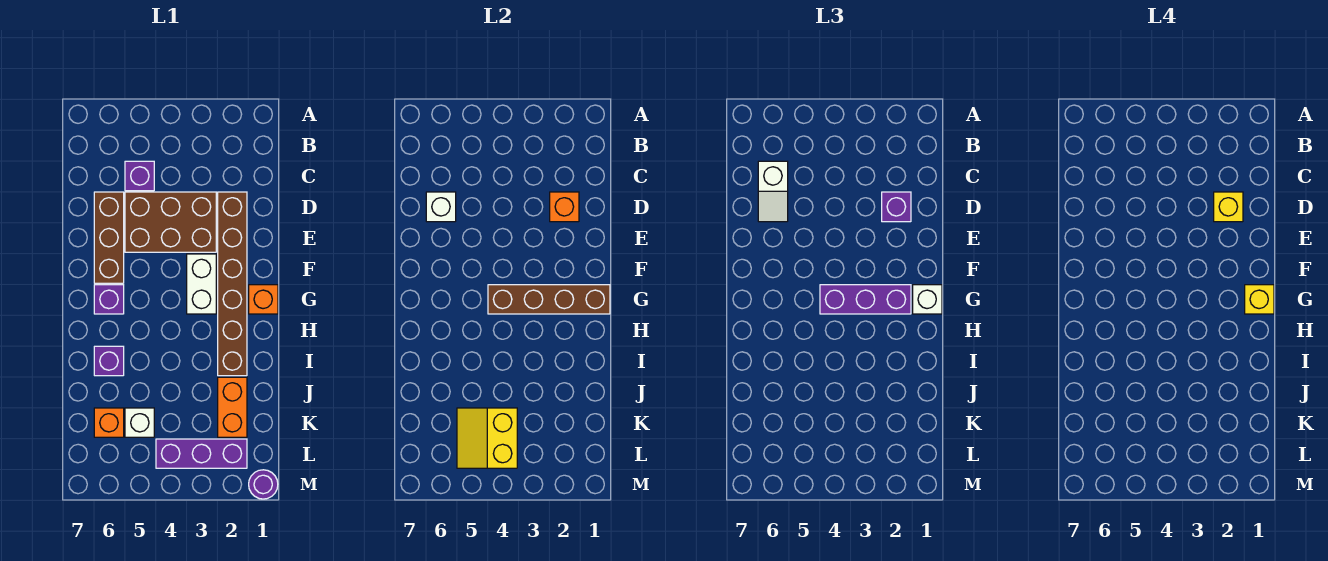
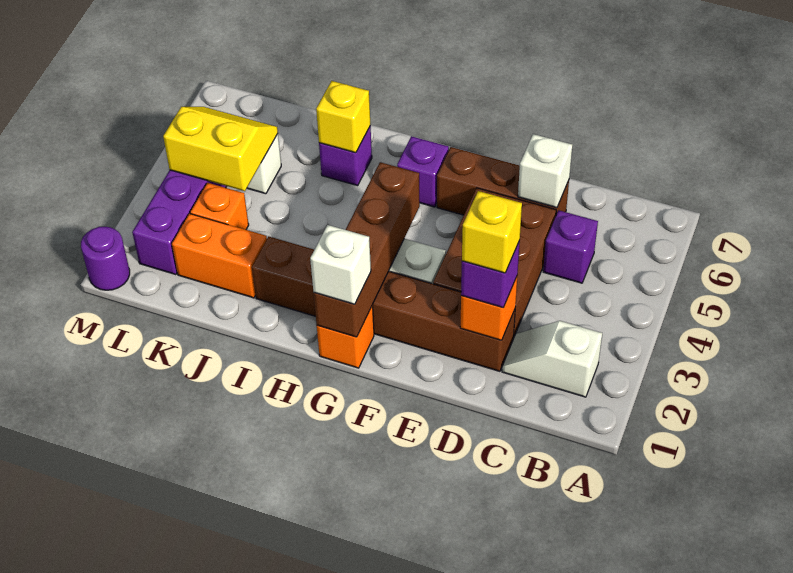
white slope C6:D6 level 3 top C -> white slope B2:C2 level 1 top B
yellow brick G1 level 4 -> yellow brick I6 level 2
purple brick G2:G4 level 3 -> none
orange brick K6 level 1 -> orange brick K3 level 1

